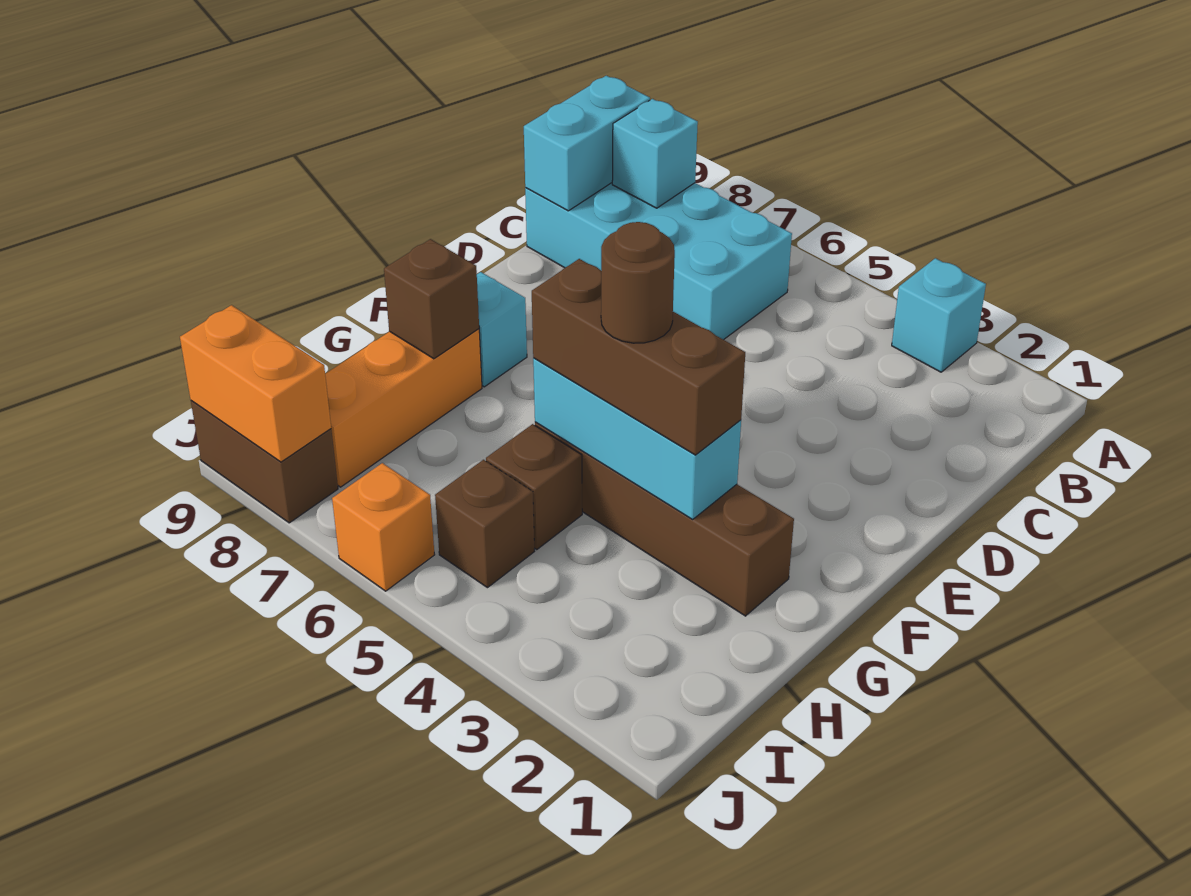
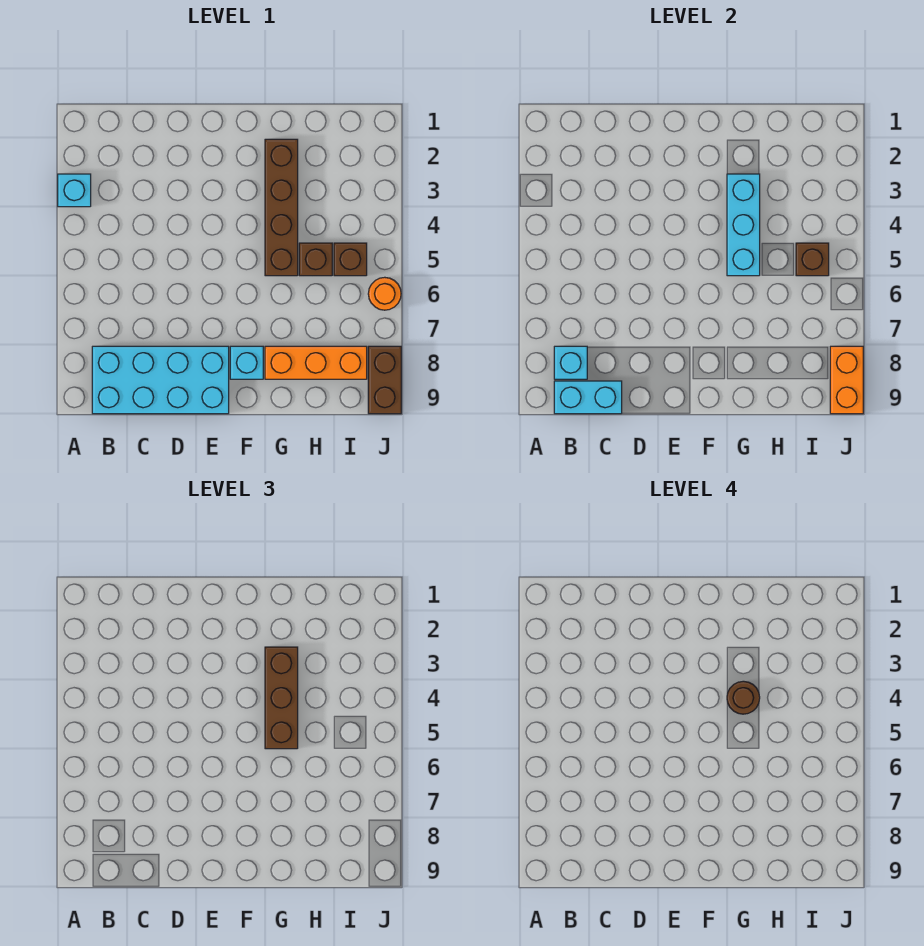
cyan brick B6:C9 level 1 -> cyan brick B8:E9 level 1
brown brick G8 level 2 -> brown brick I5 level 2
orange brick J6 level 1 -> orange round brick J6 level 1

